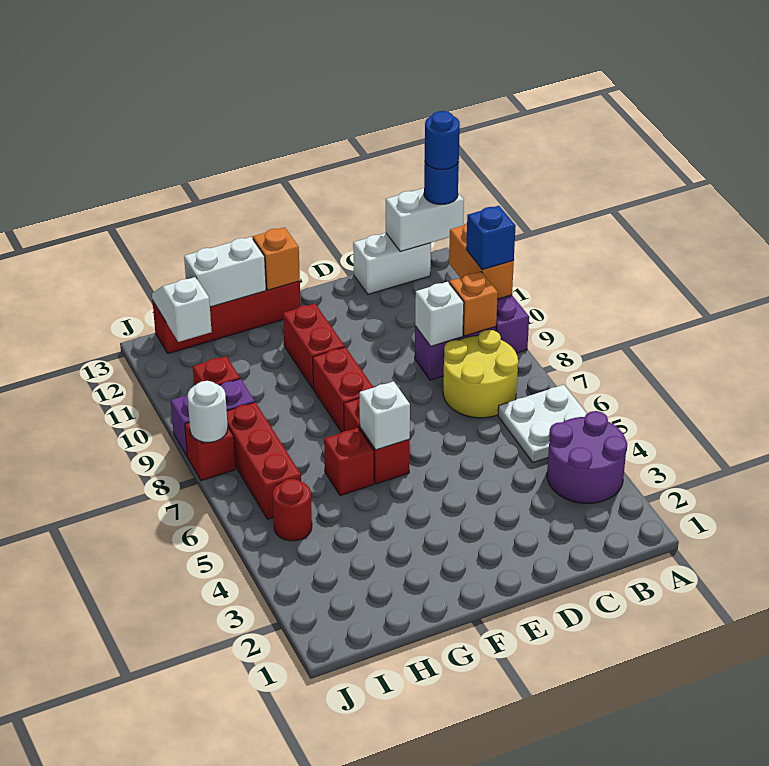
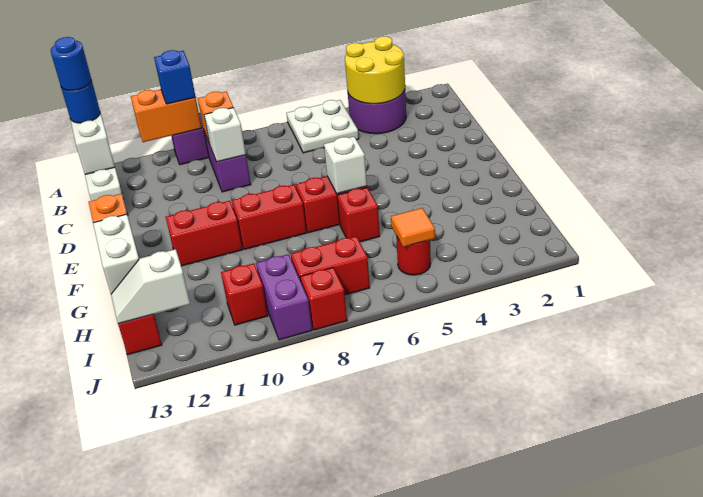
yellow round brick B7:C8 level 1 -> yellow round brick A3:B4 level 2
none -> orange tile I5 level 2
red brick I6:I8 level 1 -> red brick I7:I8 level 1
white round brick J8 level 2 -> none

